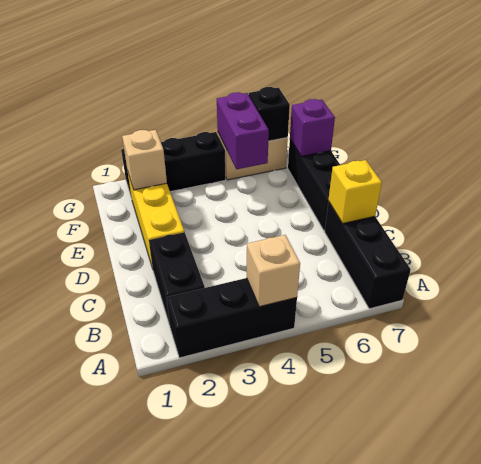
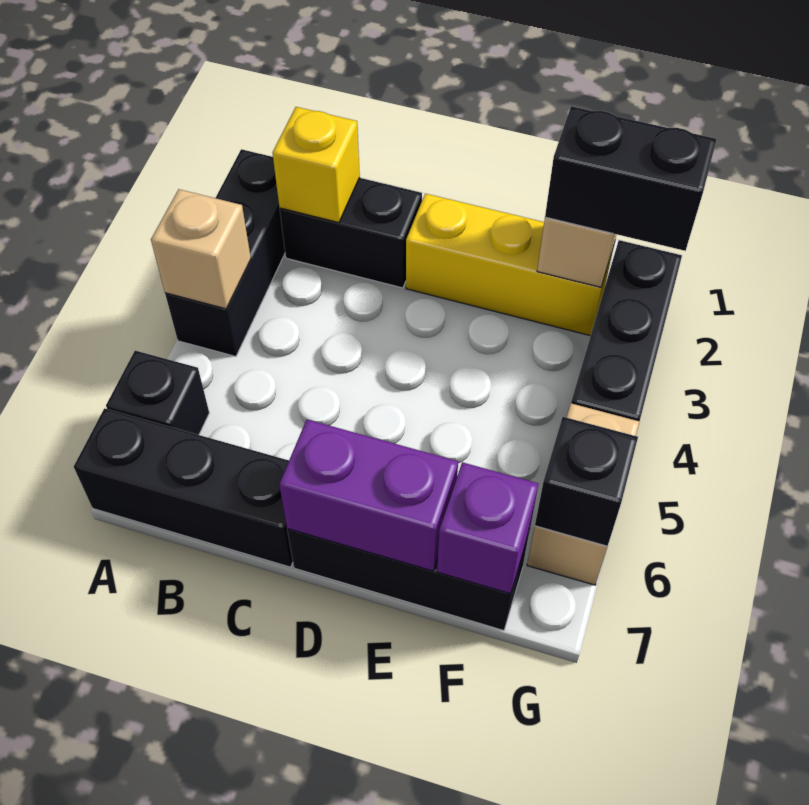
none -> black brick A6 level 1
yellow brick C7 level 2 -> yellow brick B2 level 2
none -> black brick F2:G2 level 3
purple brick F5:G5 level 2 -> purple brick D7:E7 level 2

